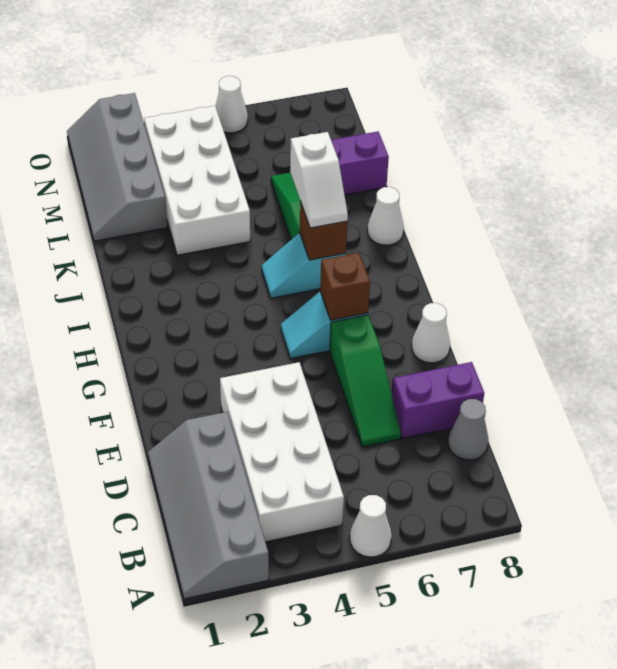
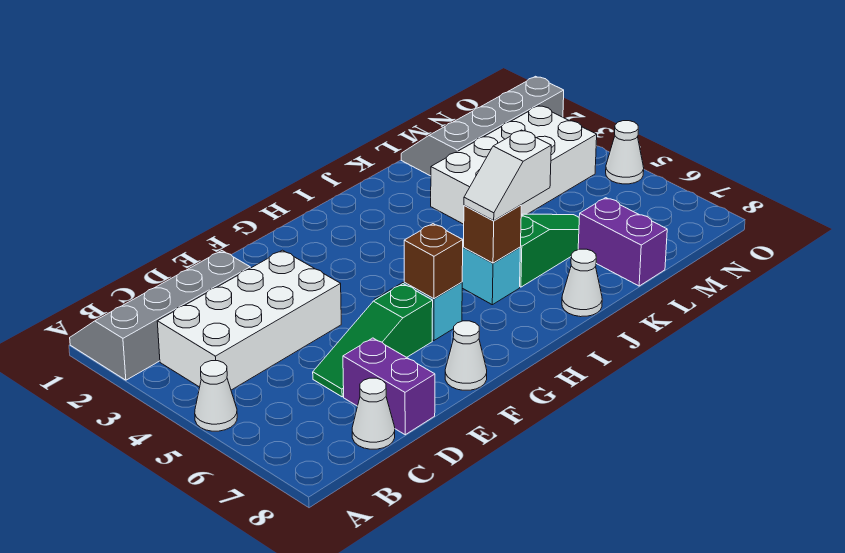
grey cone C8 level 1 -> white cone C8 level 1

